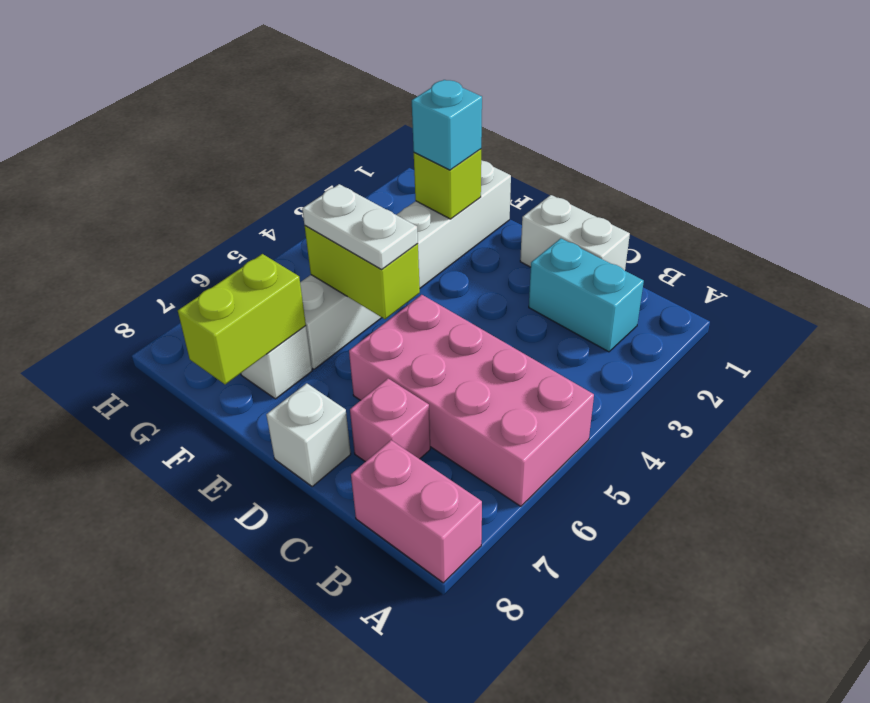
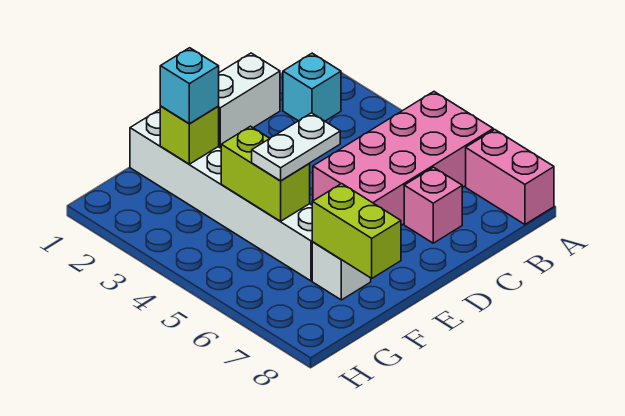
pink brick A8:B8 level 1 -> pink brick A7:A8 level 1
cyan brick B2:C2 level 1 -> cyan brick B2 level 1
white brick D8 level 1 -> none
lime brick E5:F5 level 2 -> lime brick F4:F5 level 2

